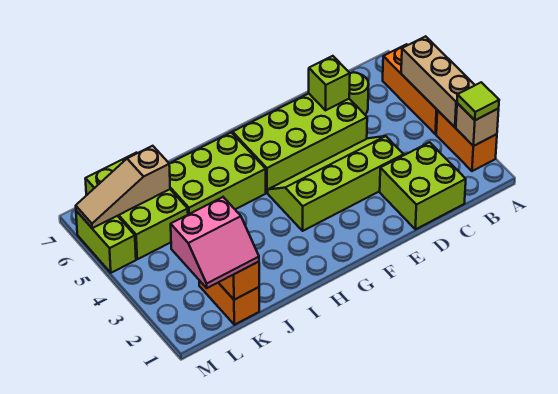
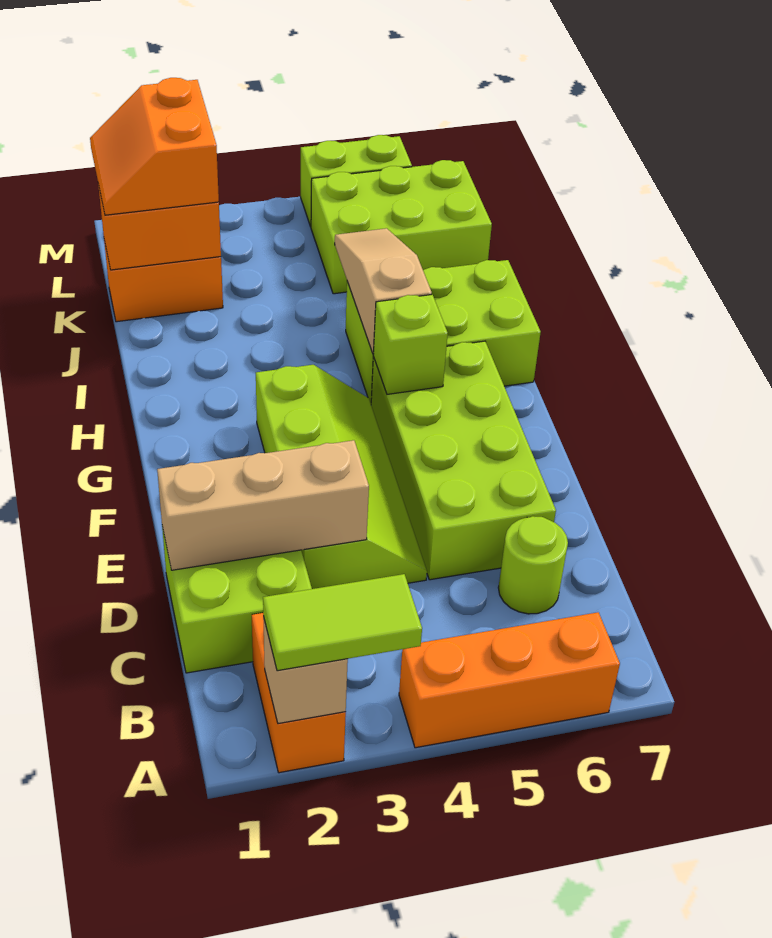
orange brick A2:A3 level 1 -> orange brick A2:B2 level 1
lime tile A2 level 3 -> lime tile A2:A3 level 3
tan brick A3:A5 level 2 -> tan brick D1:D3 level 2
lime brick D6 level 2 -> lime brick G5 level 2
lime brick H5:J6 level 1 -> lime brick H5:I7 level 1
pink slope K1:L2 level 3 top 2 -> orange slope K1:L2 level 3 top 2
tan slope K6:M6 level 2 top K -> tan slope H5:J5 level 2 top H

